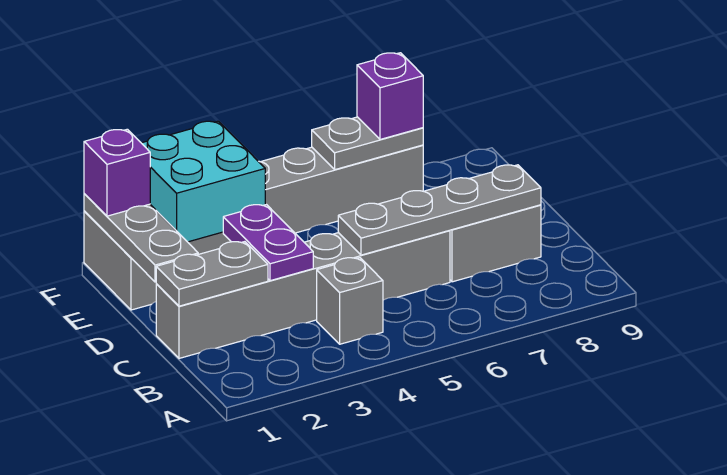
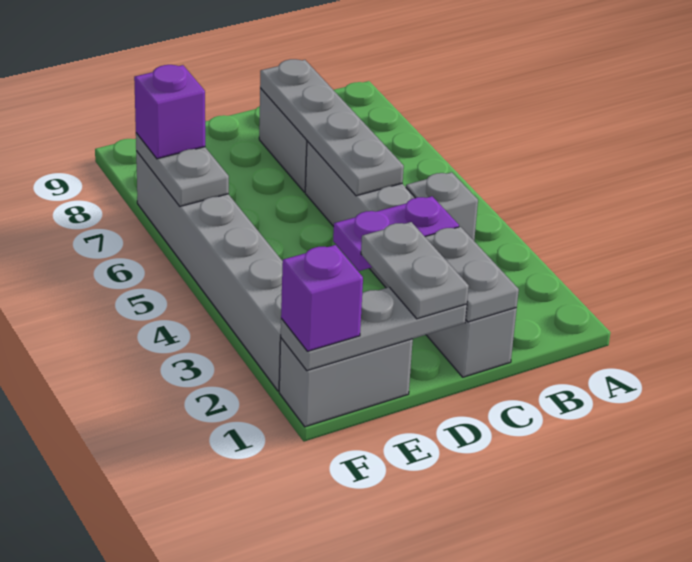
none -> grey plate D1:D2 level 3
cyan brick E2:F3 level 2 -> none

